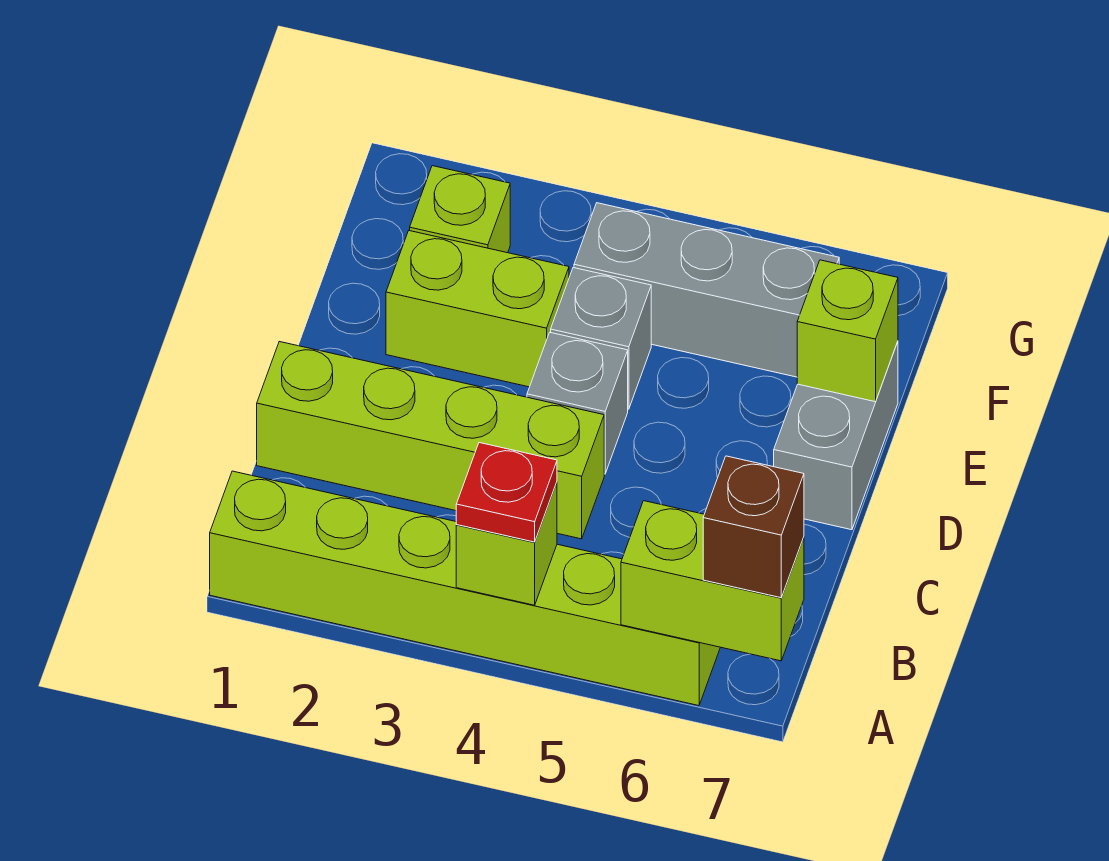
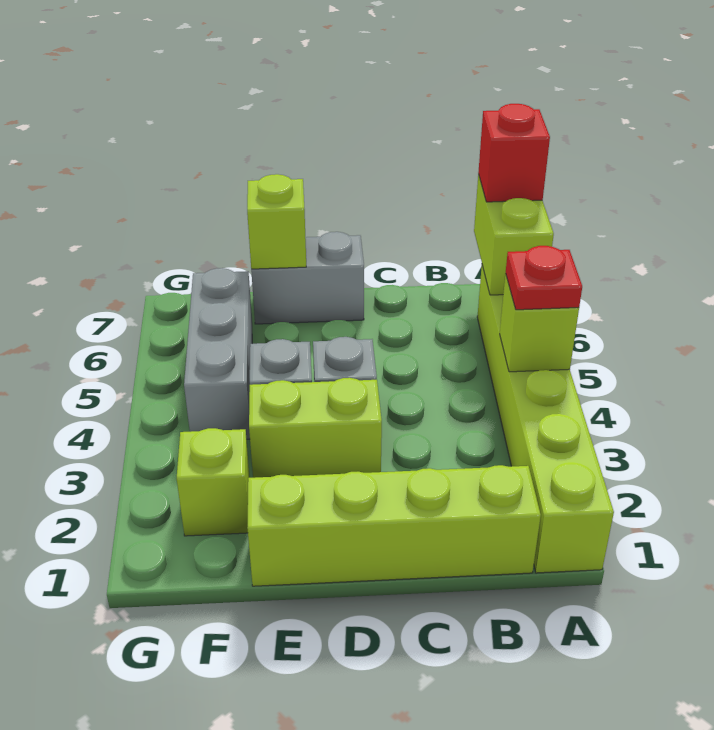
brown brick A7 level 3 -> red brick A7 level 3
lime brick C1:C4 level 1 -> lime brick B1:E1 level 1
lime brick E2:E3 level 1 -> lime brick D3:E3 level 1

